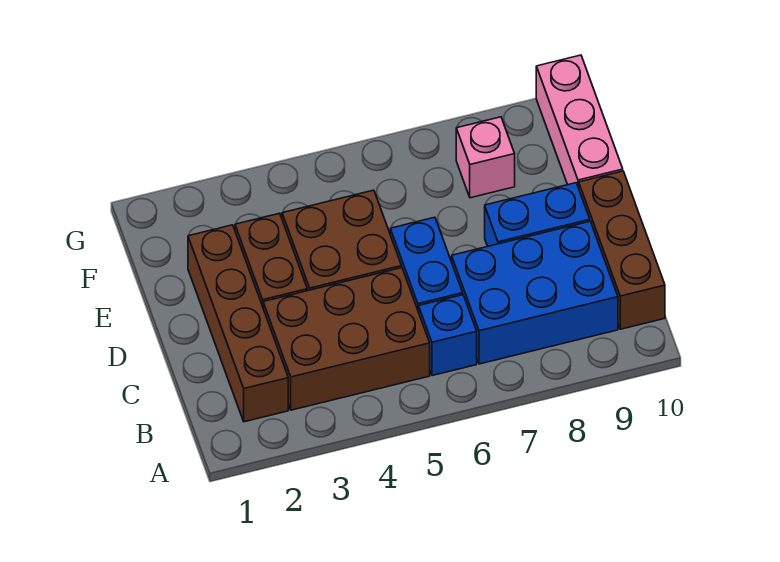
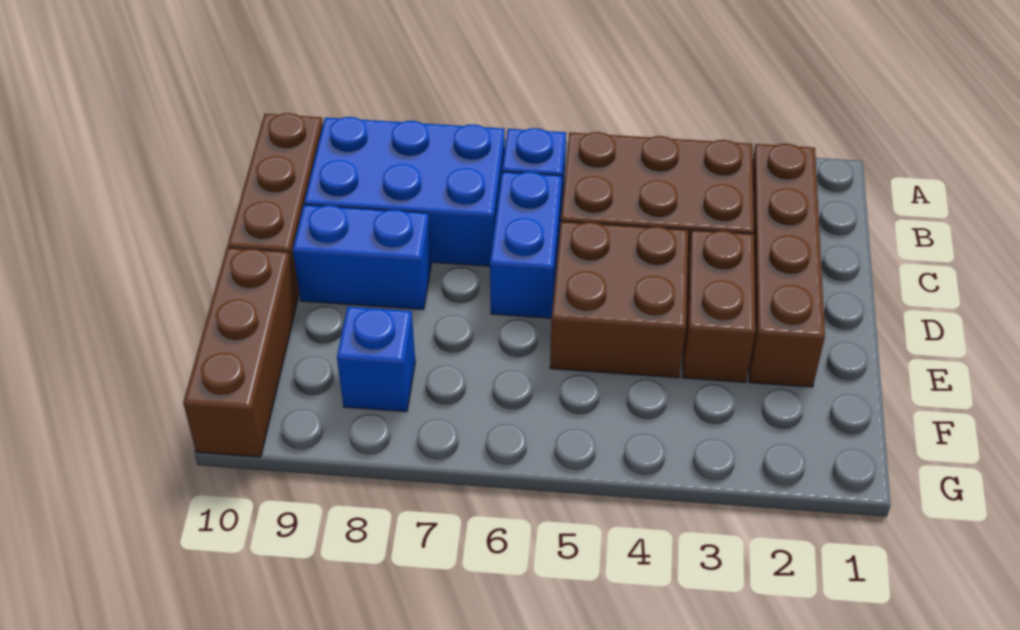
pink brick E10:G10 level 1 -> brown brick E10:G10 level 1
pink brick F8 level 1 -> blue brick F8 level 1

